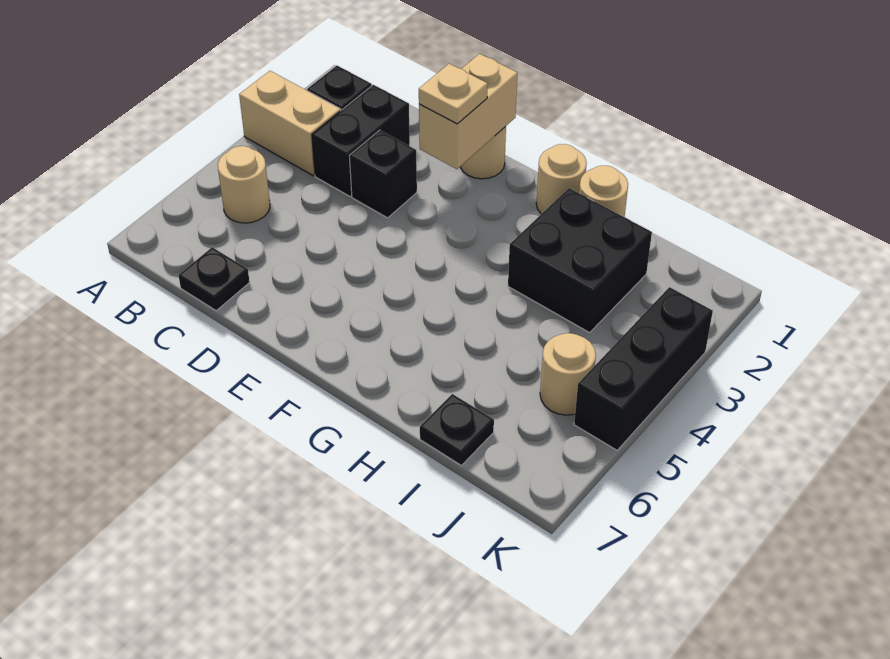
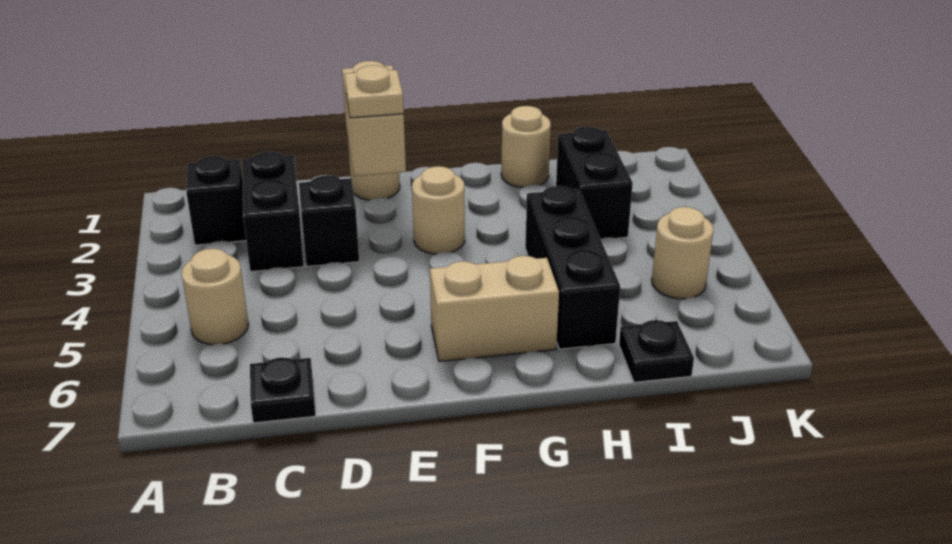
tan brick A3:B3 level 1 -> tan brick F6:G6 level 1
tan round brick G1 level 1 -> tan round brick F3 level 1
black brick H2:I3 level 1 -> black brick I2:I3 level 1
black brick K3:K5 level 1 -> black brick H4:H6 level 1

